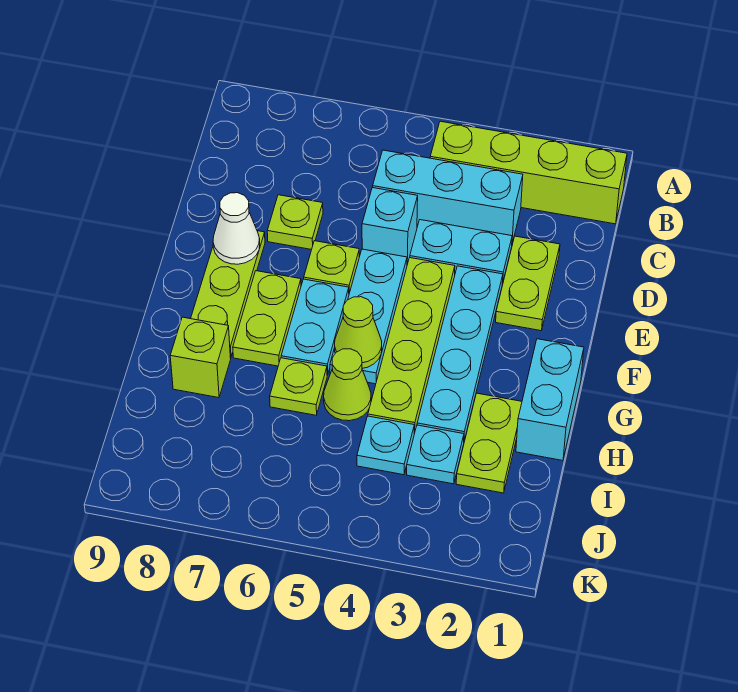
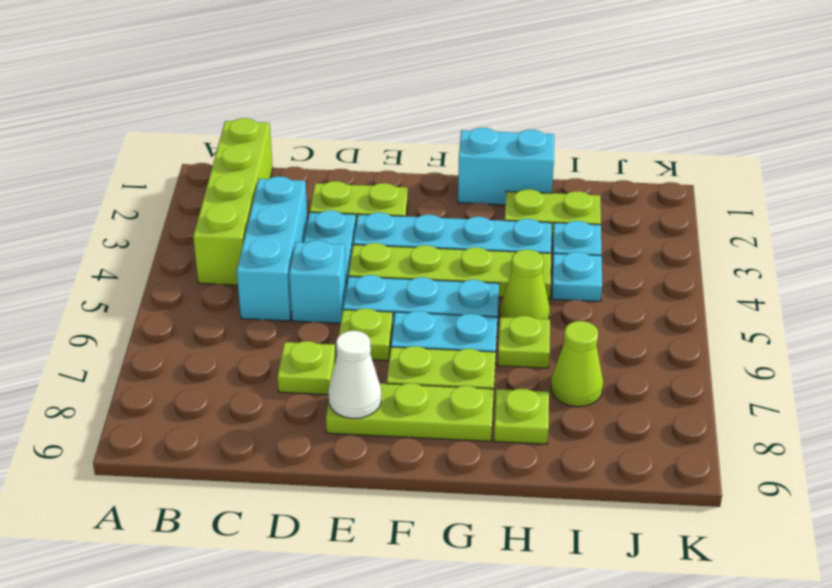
lime cone G5 level 2 -> lime cone I7 level 1
lime brick H8 level 1 -> lime plate H8 level 1

